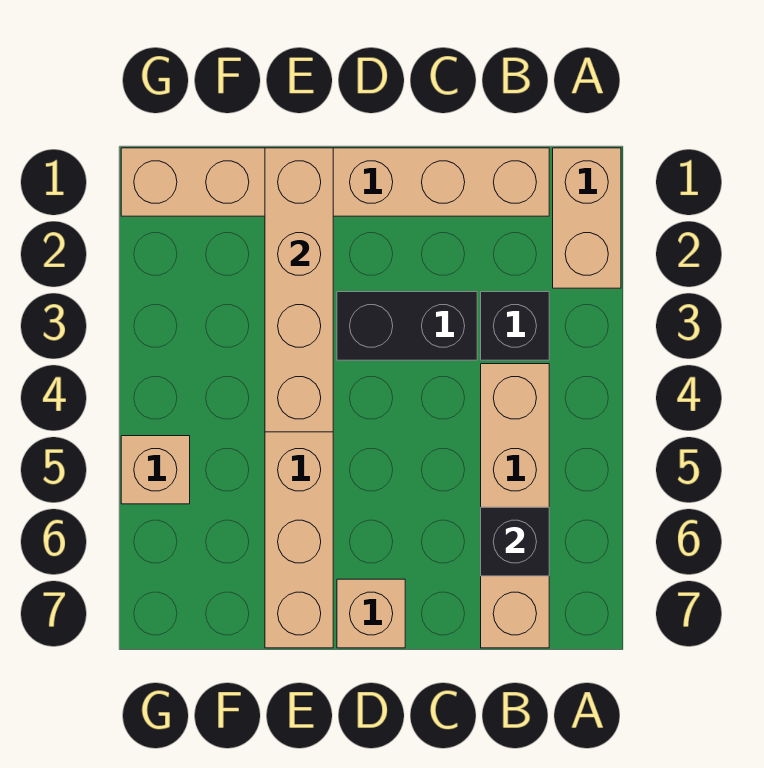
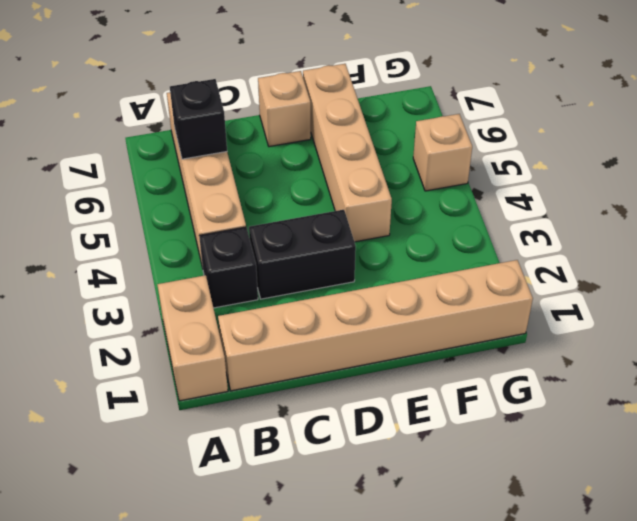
tan brick E1:E4 level 2 -> none

